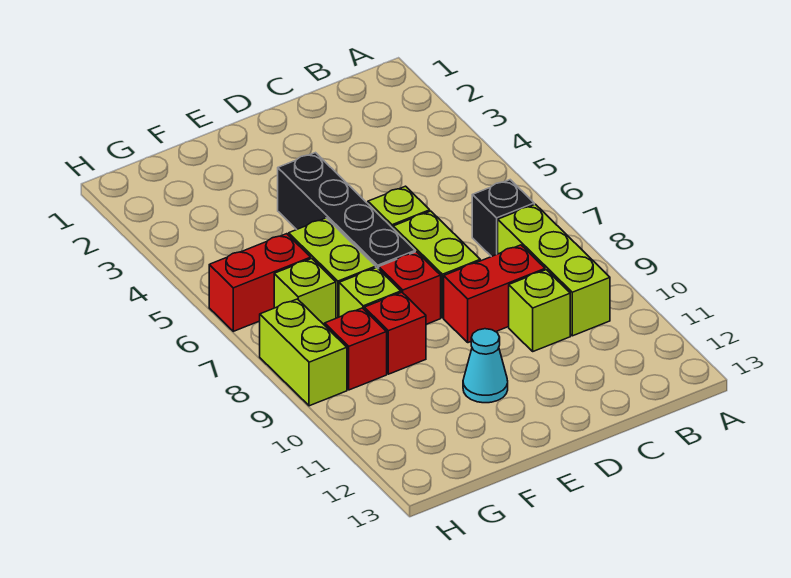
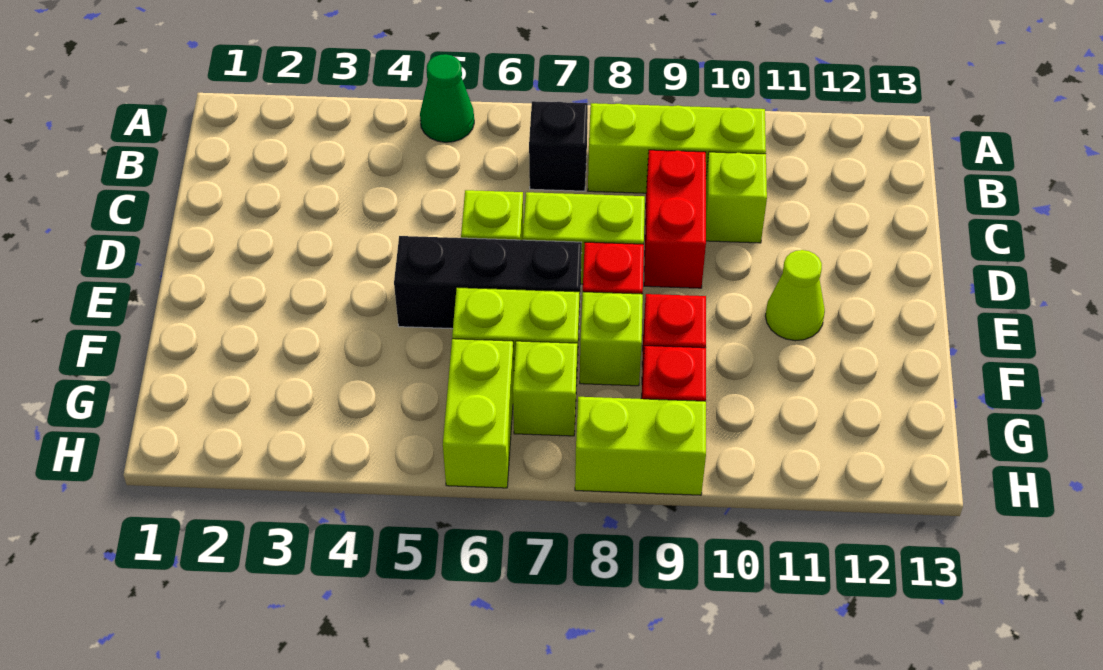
none -> green cone A5 level 1
black brick E4:E7 level 1 -> black brick E5:E7 level 1
cyan cone E11 level 1 -> lime cone E11 level 1
red brick G6:H6 level 1 -> lime brick G6:H6 level 1

